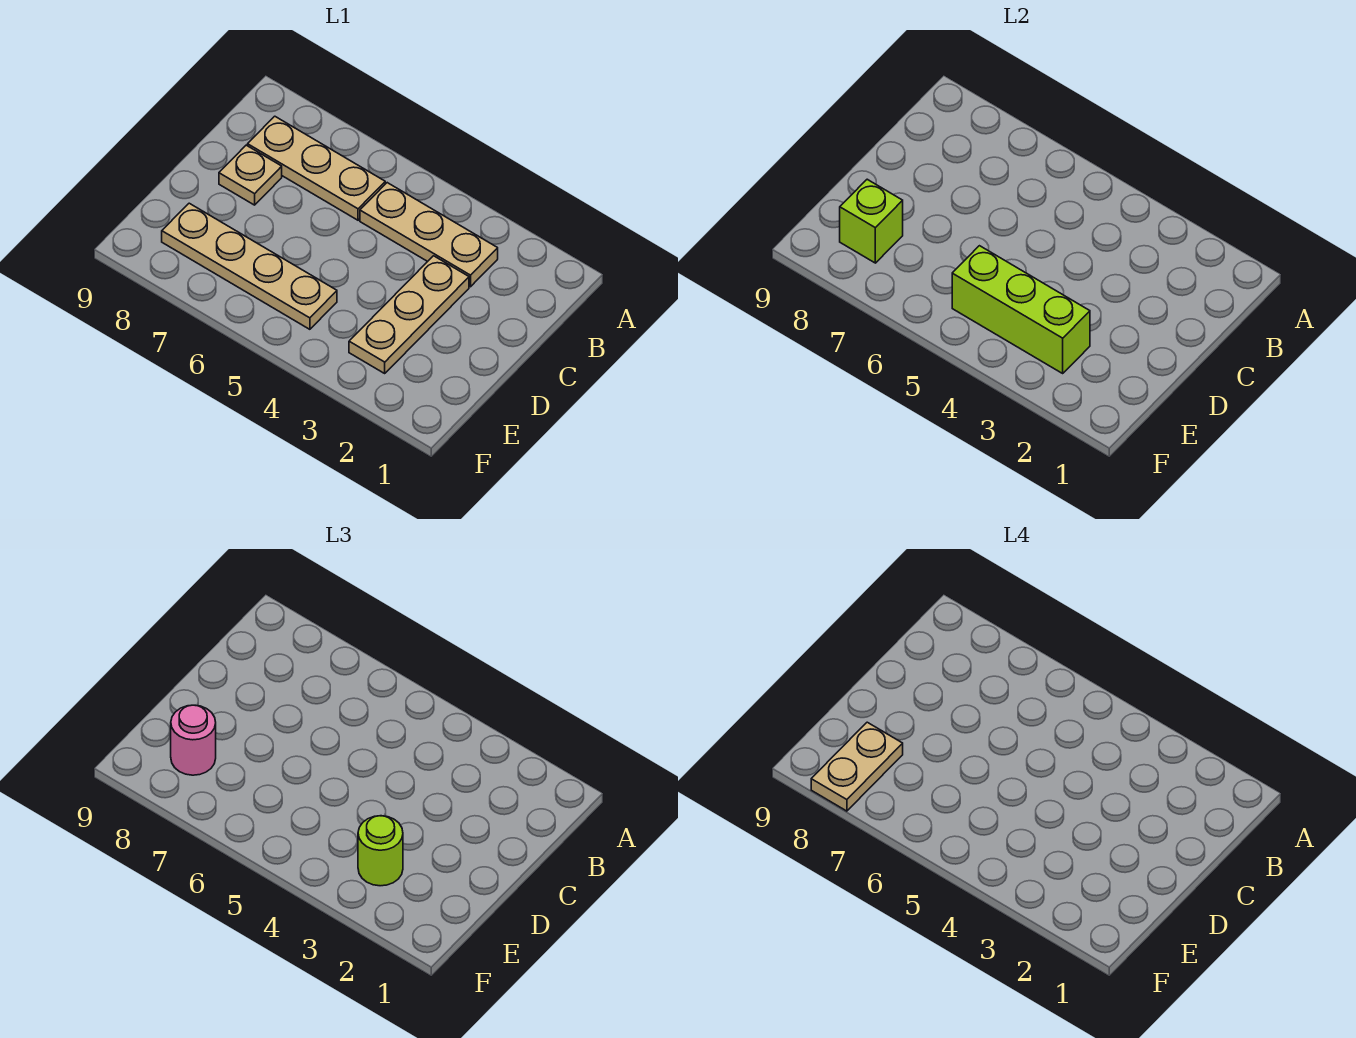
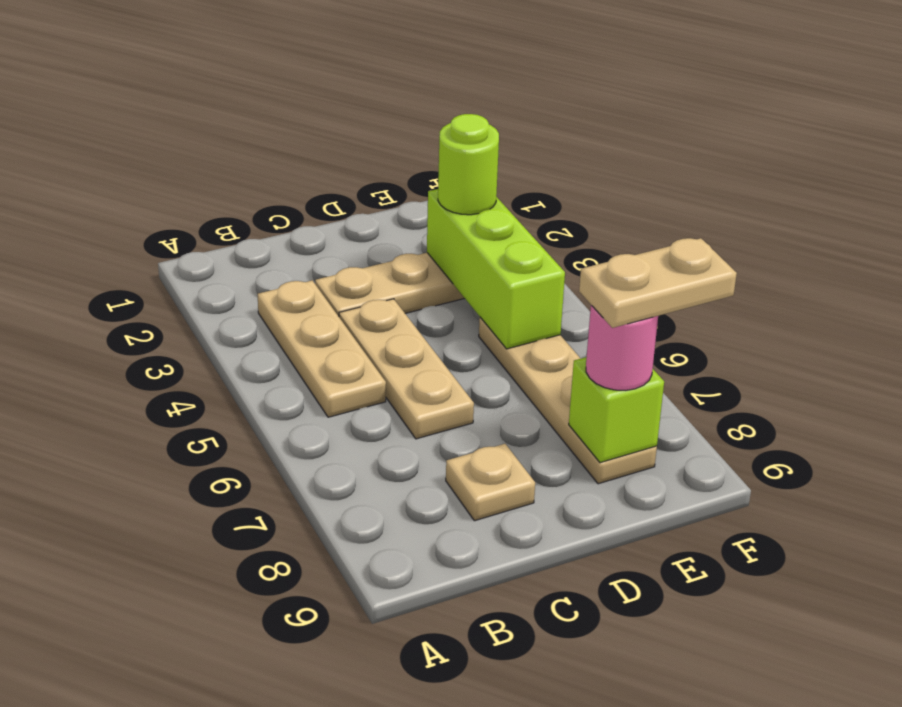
tan plate B6:B8 level 1 -> tan plate C4:C6 level 1

